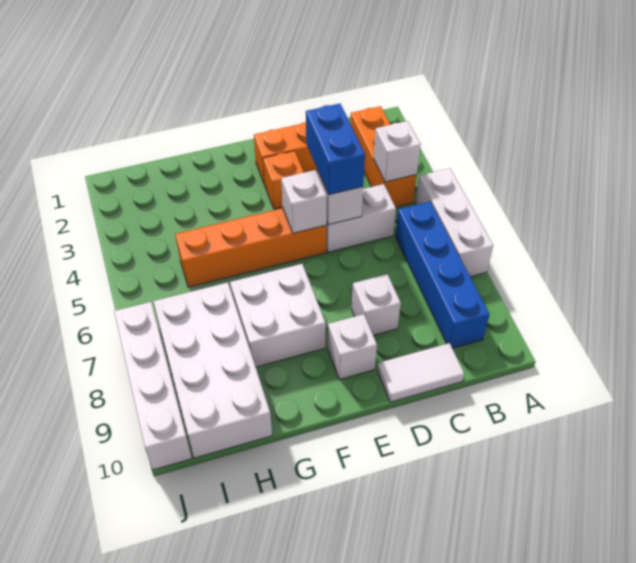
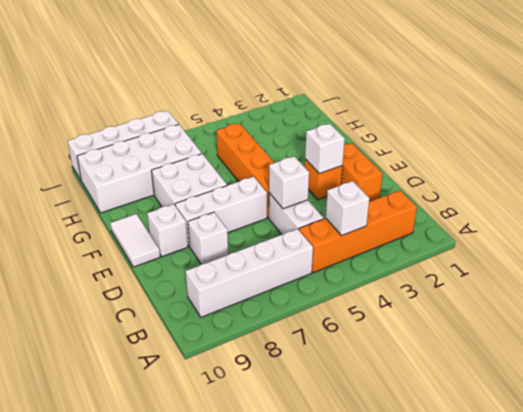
white brick A5:A7 level 1 -> white brick E6:E8 level 1
orange brick B2:B4 level 1 -> orange brick B2:B5 level 1
blue brick B6:B9 level 1 -> white brick B6:B9 level 1
white tile C10:D10 level 1 -> white tile E10:F10 level 1
blue brick D4:D5 level 3 -> none
white brick E5 level 2 -> white brick E3 level 2

